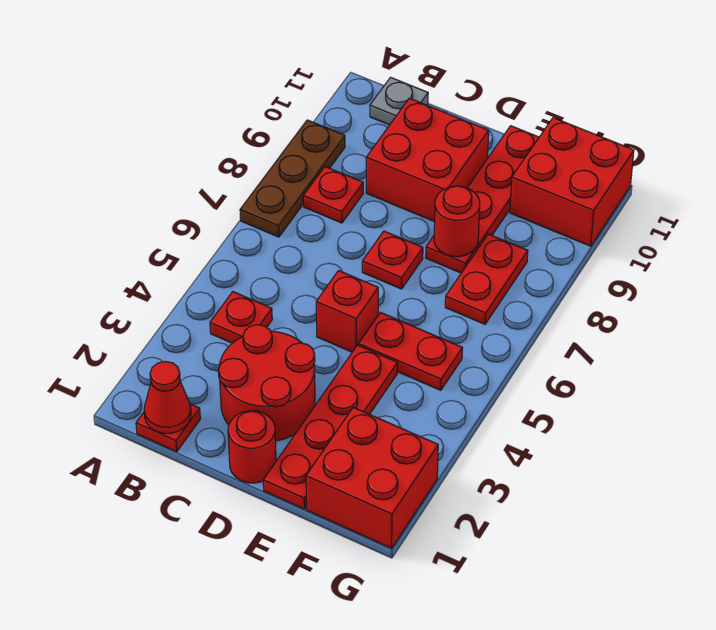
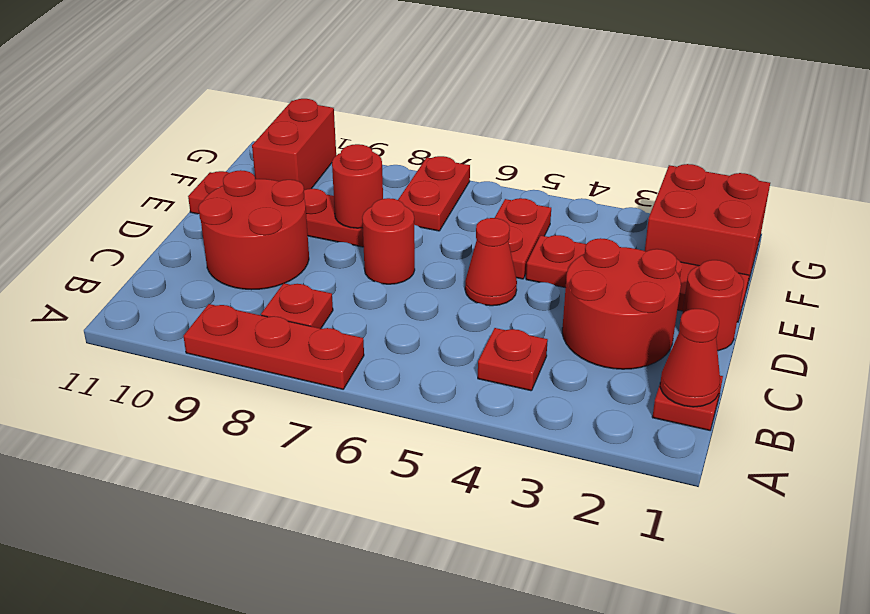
brown plate A7:A9 level 1 -> red plate A7:A9 level 1
grey plate B11 level 1 -> none
red brick C9:D10 level 1 -> red round brick C9:D10 level 1
red brick D5 level 1 -> red cone D5 level 1
red plate D7 level 1 -> red round brick D7 level 1
red plate F7:F8 level 1 -> red plate F7:G7 level 1
red brick F10:G11 level 1 -> red brick F10:G10 level 1

